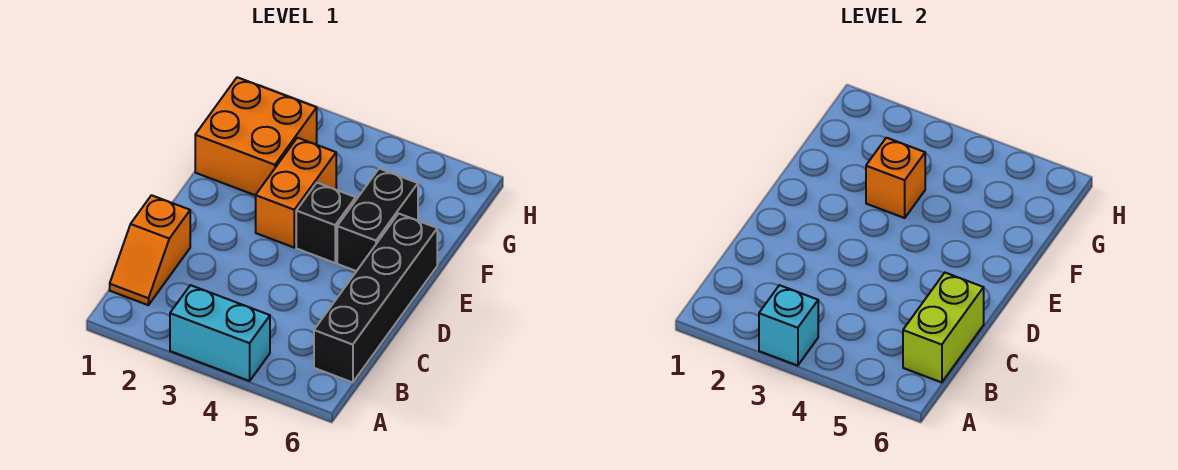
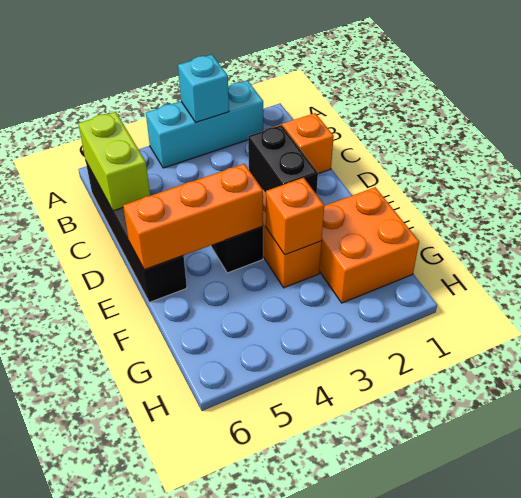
cyan brick A3:A4 level 1 -> cyan brick A2:A4 level 1
none -> orange brick E4:E6 level 2
black brick E5:F5 level 1 -> black brick C2:D2 level 1

